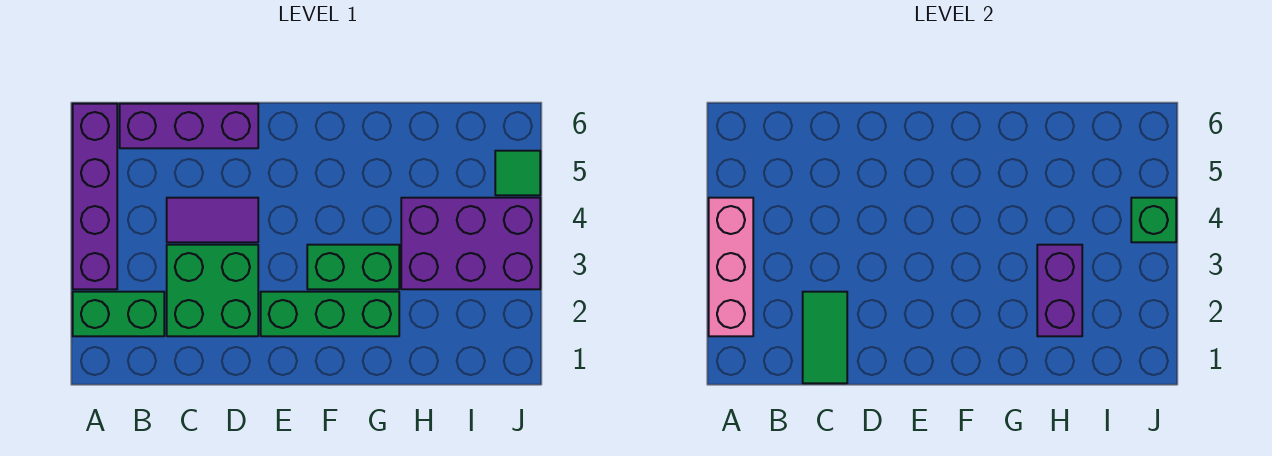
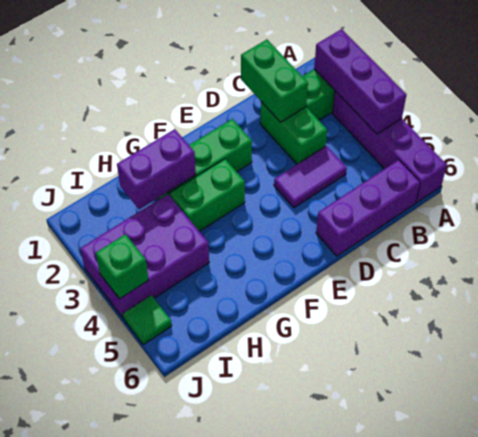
pink brick A2:A4 level 2 -> purple brick A2:A4 level 2
green tile C1:C2 level 2 -> green brick C1:C2 level 2
green brick C2:D3 level 1 -> green brick C2:C3 level 1
purple brick H2:H3 level 2 -> purple brick G2:H2 level 2

